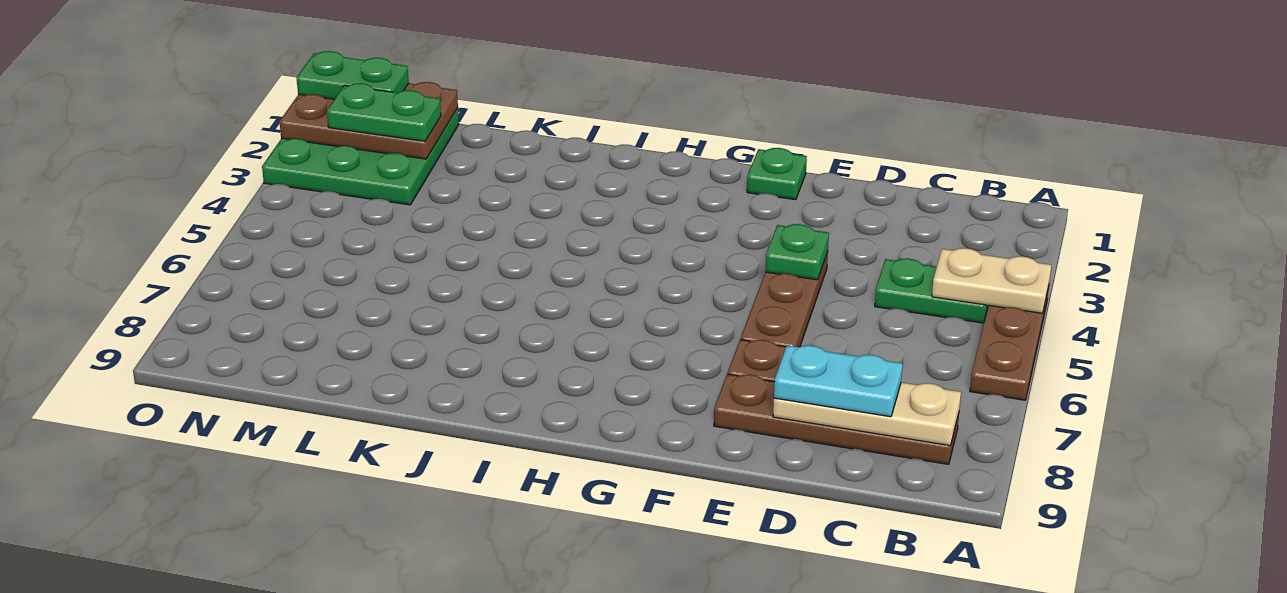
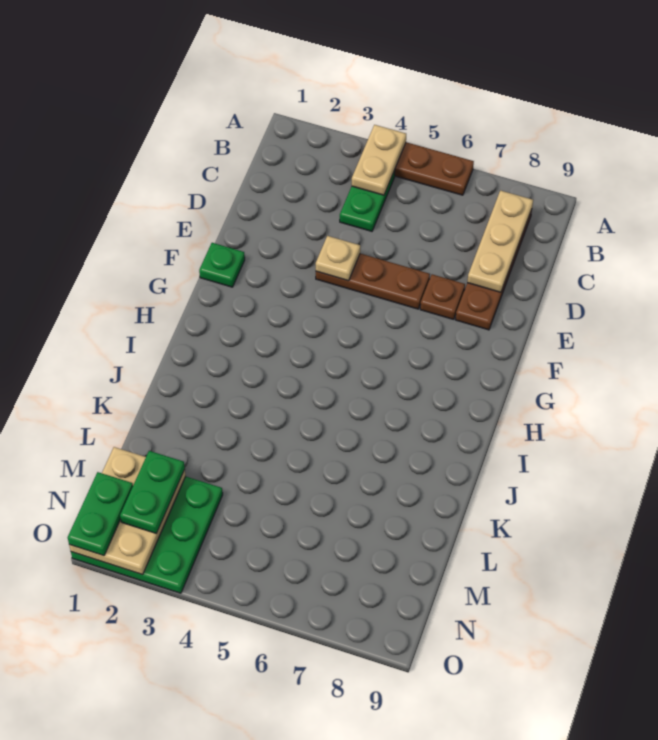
cyan plate C8:D8 level 3 -> none
green plate E4 level 2 -> tan plate E4 level 2
brown plate M1:O2 level 2 -> tan plate M1:O2 level 2

